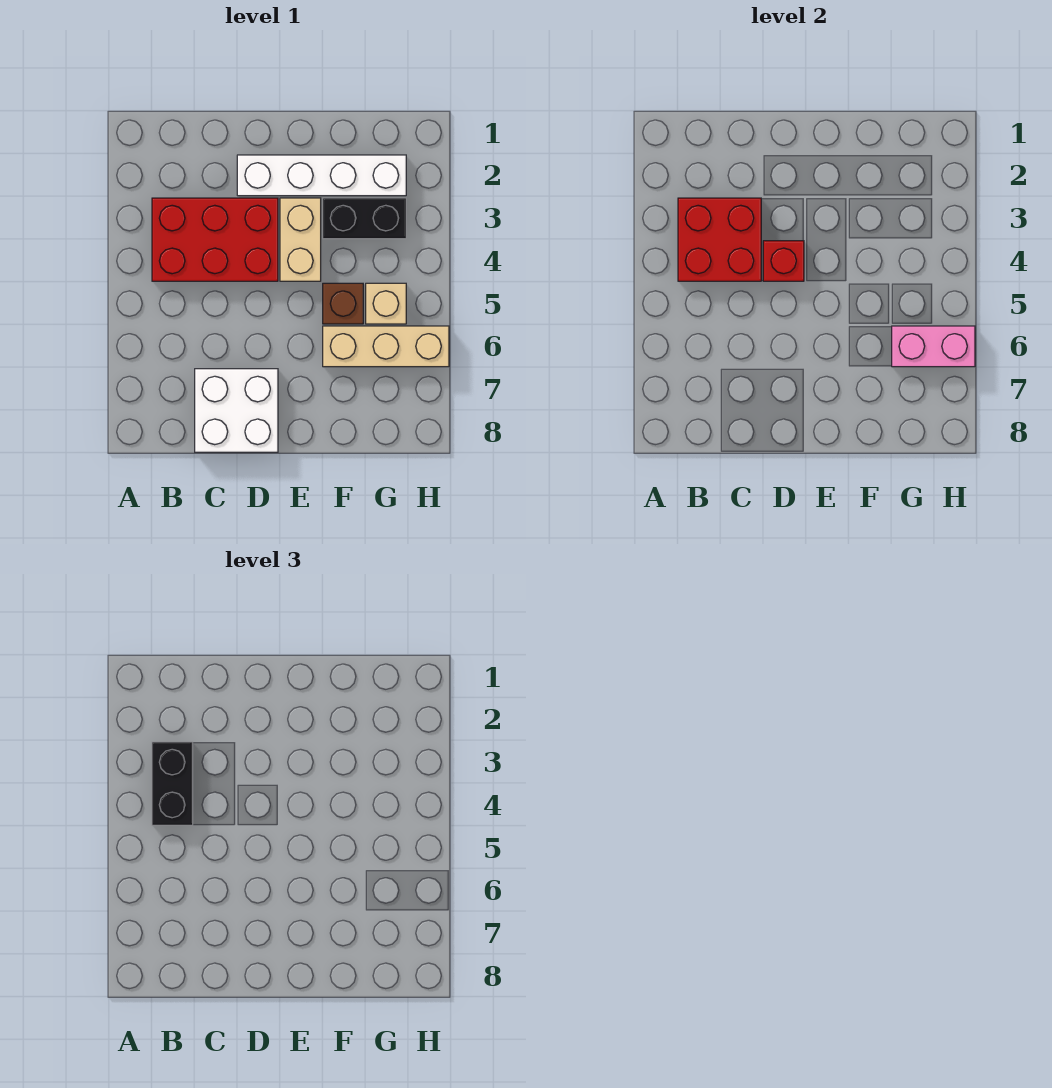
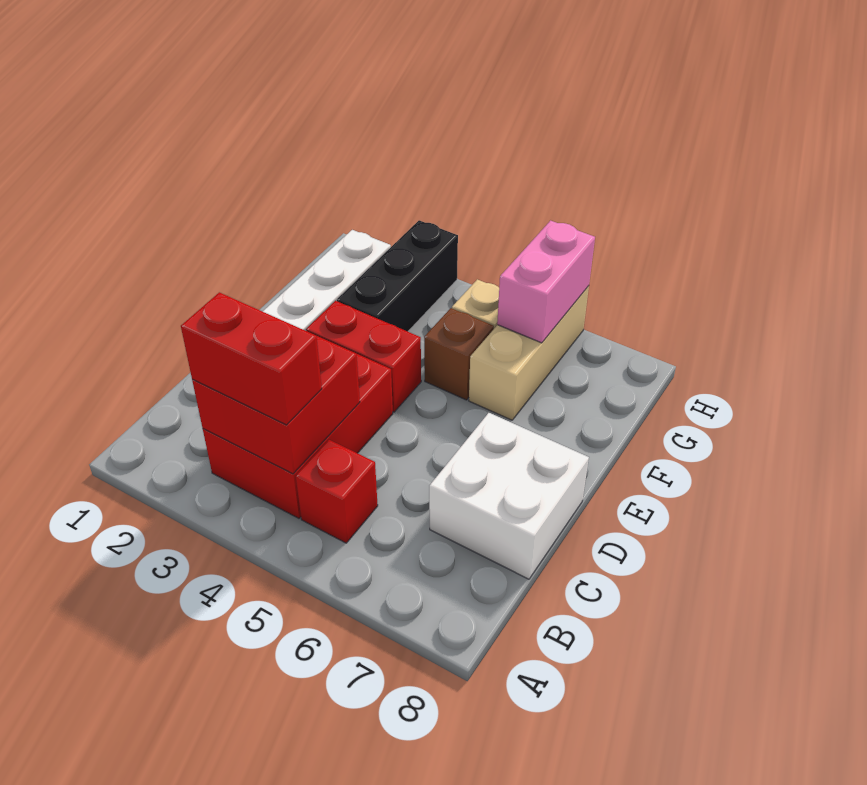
black brick B3:B4 level 3 -> red brick B3:B4 level 3
red brick D4 level 2 -> red brick B5 level 1
tan brick E3:E4 level 1 -> red brick E3:E4 level 1
black brick F3:G3 level 1 -> black brick F3:H3 level 1

